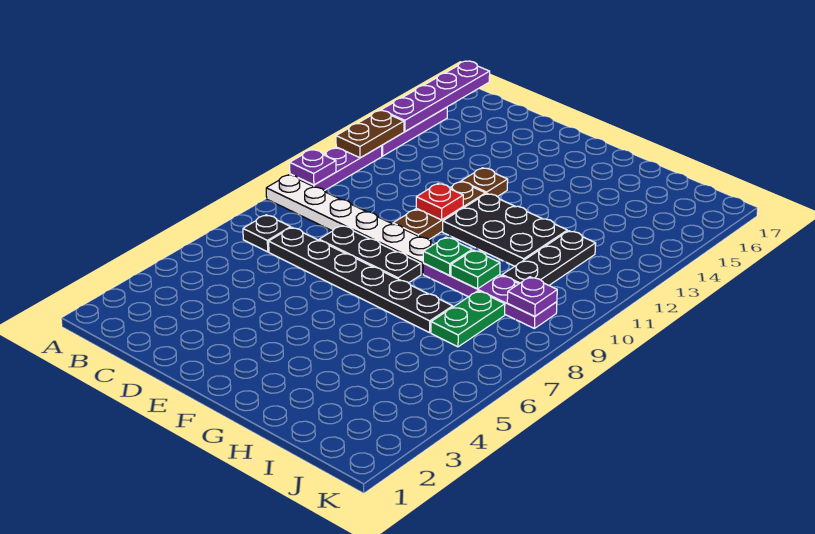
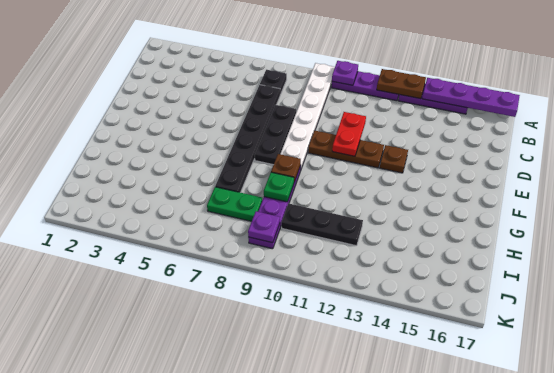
red plate E11 level 2 -> red plate D11:E11 level 2
black plate F11:H12 level 1 -> none
green plate G9 level 2 -> brown plate G9 level 2

